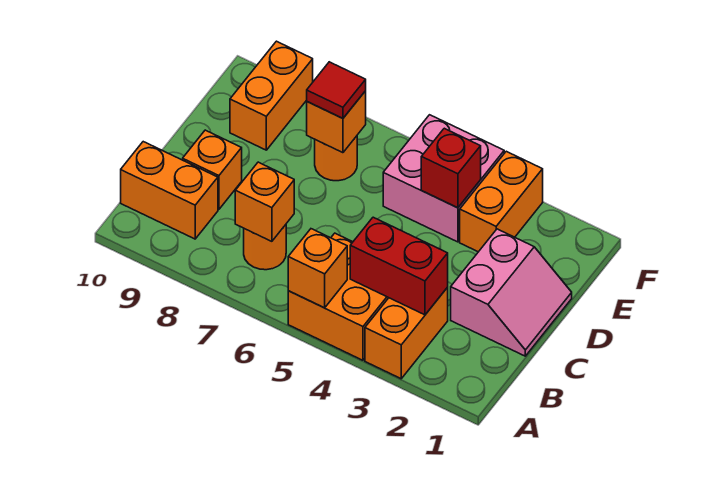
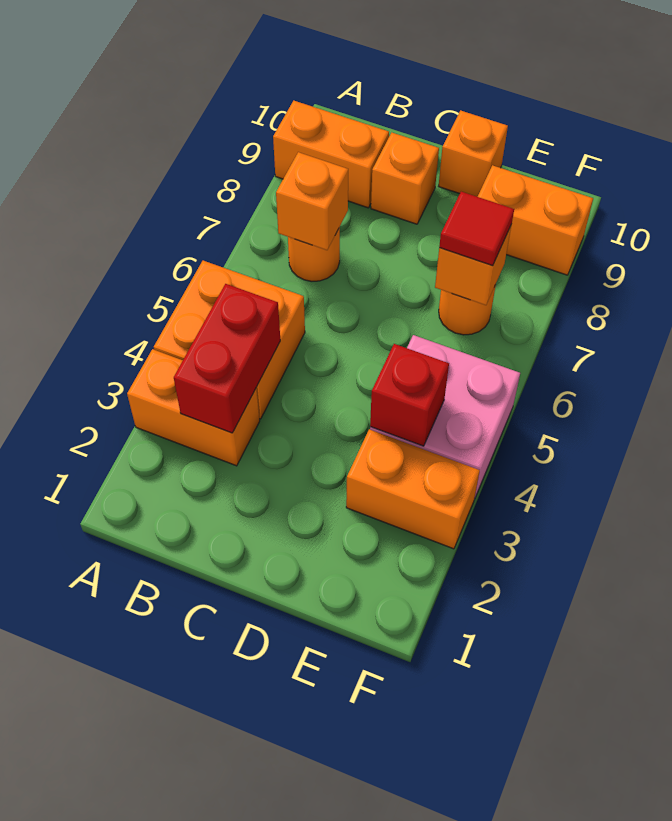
orange brick A5 level 2 -> orange brick D10 level 1
orange brick B9:B10 level 1 -> orange brick A9:B9 level 1
pink slope C1:D2 level 1 top 2 -> none

